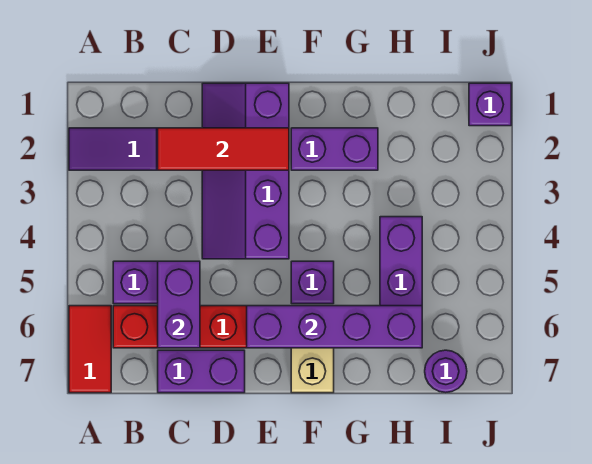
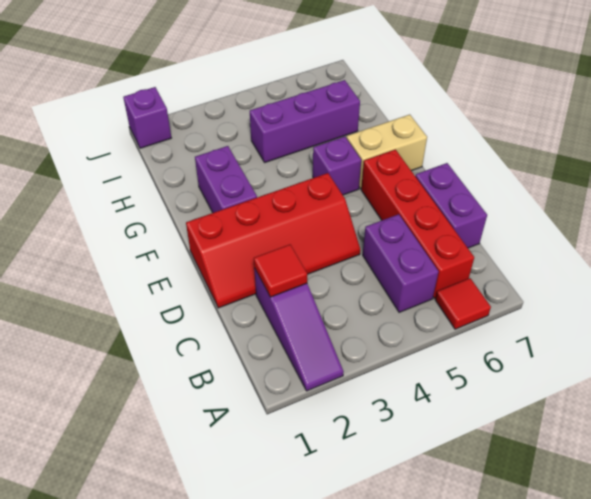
red tile A6:A7 level 1 -> red tile A6 level 1
red tile C2:E2 level 2 -> red tile C2 level 2
purple brick C5:C6 level 2 -> none
purple slope D1:E4 level 1 top E -> red slope D1:E4 level 1 top E
purple brick E6:H6 level 2 -> none
purple round brick I7 level 1 -> none

